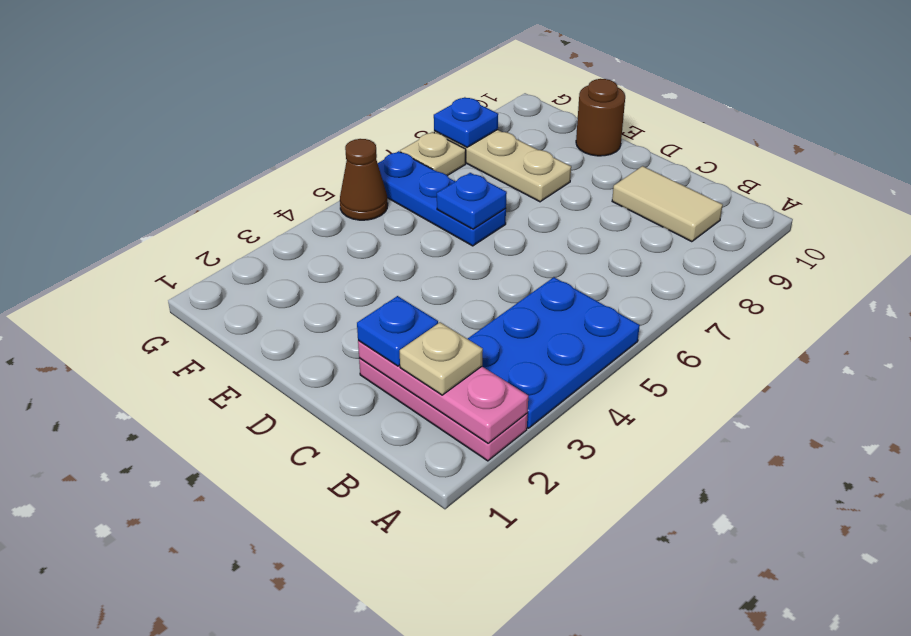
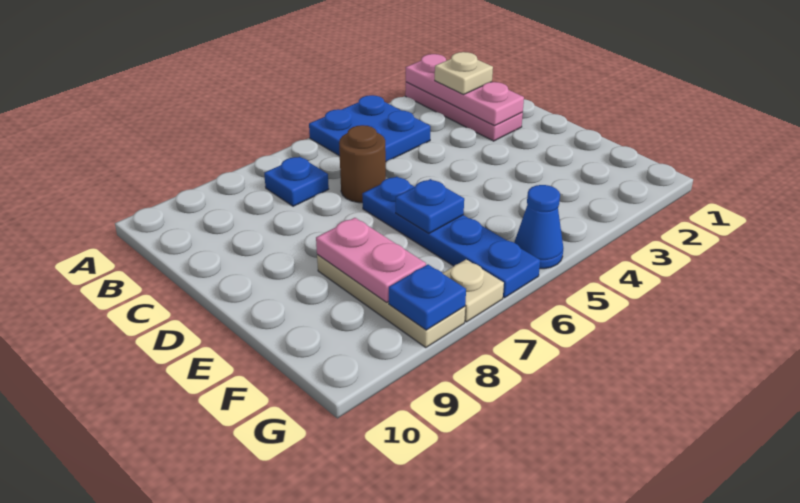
blue plate A3:B5 level 1 -> blue plate A4:B5 level 1
tan tile B9:C9 level 1 -> none
blue plate C2 level 3 -> blue plate B7 level 1
blue plate E6:G6 level 1 -> blue plate D6:G6 level 1
none -> pink plate E8:F8 level 2
brown round brick E10 level 1 -> brown round brick C6 level 1
brown cone G5 level 1 -> blue cone G5 level 1

